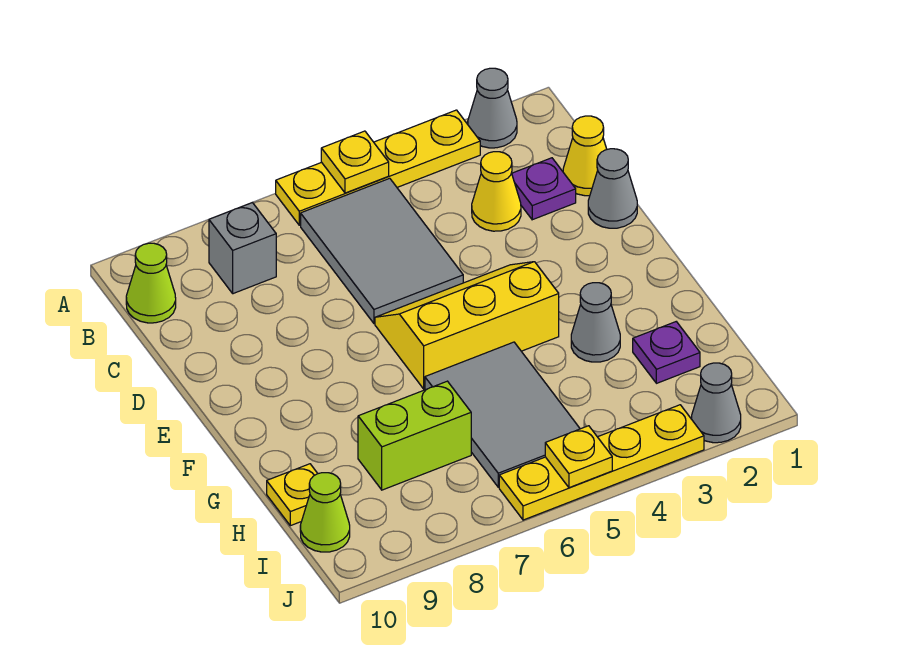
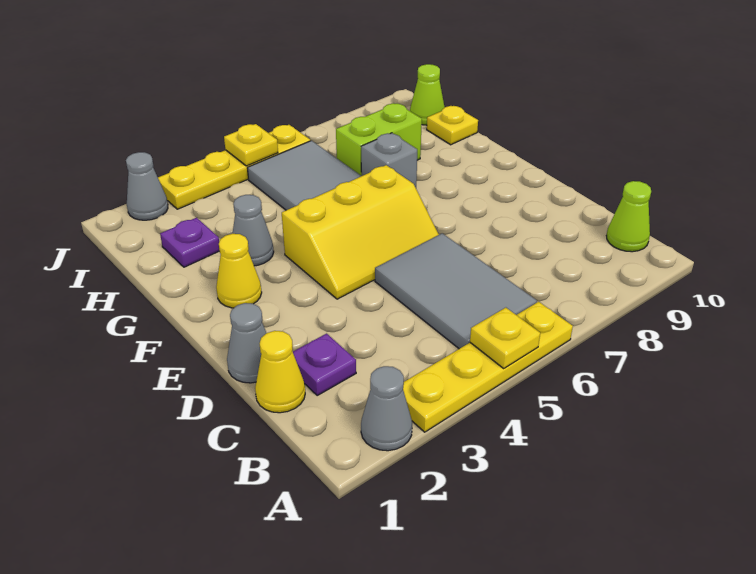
grey brick B8 level 1 -> grey brick G7 level 1
yellow cone C3 level 1 -> yellow cone F2 level 1

